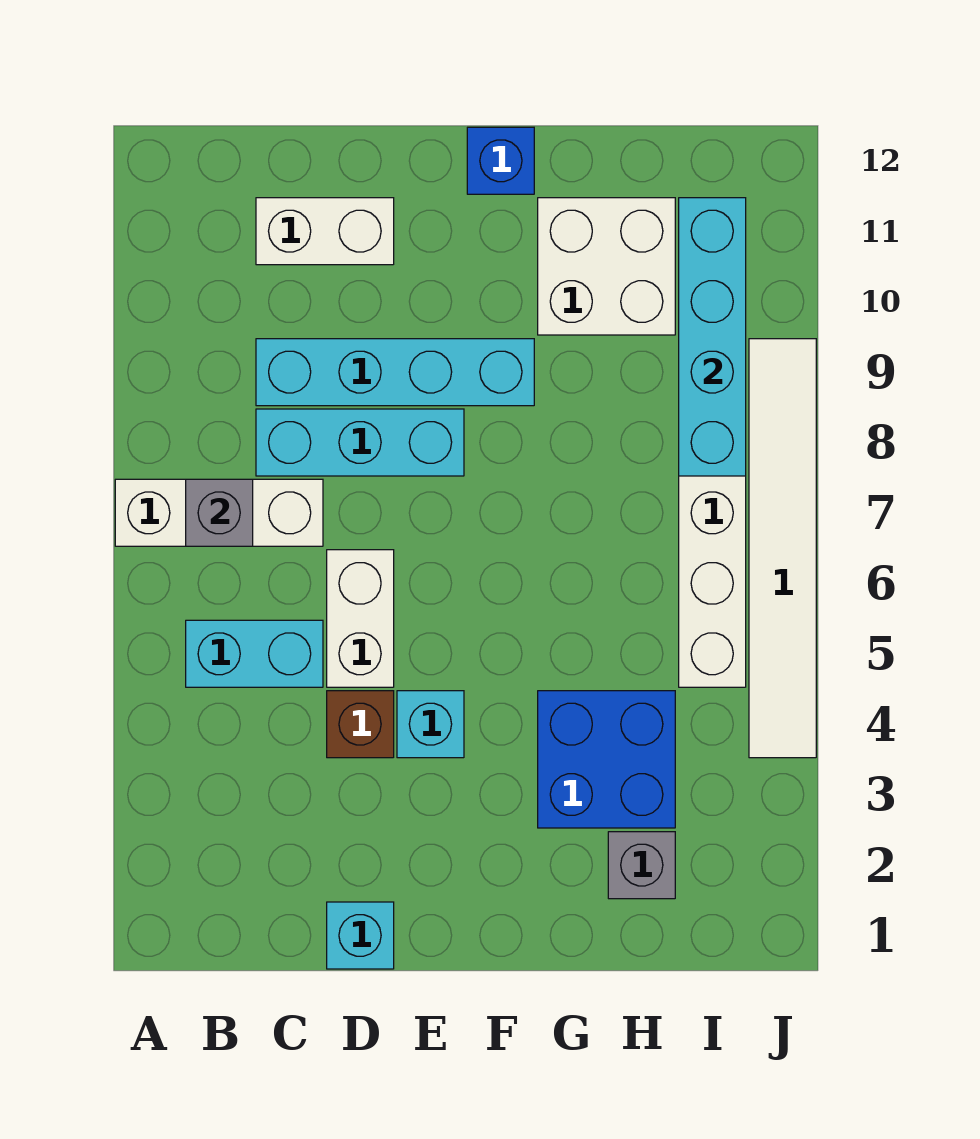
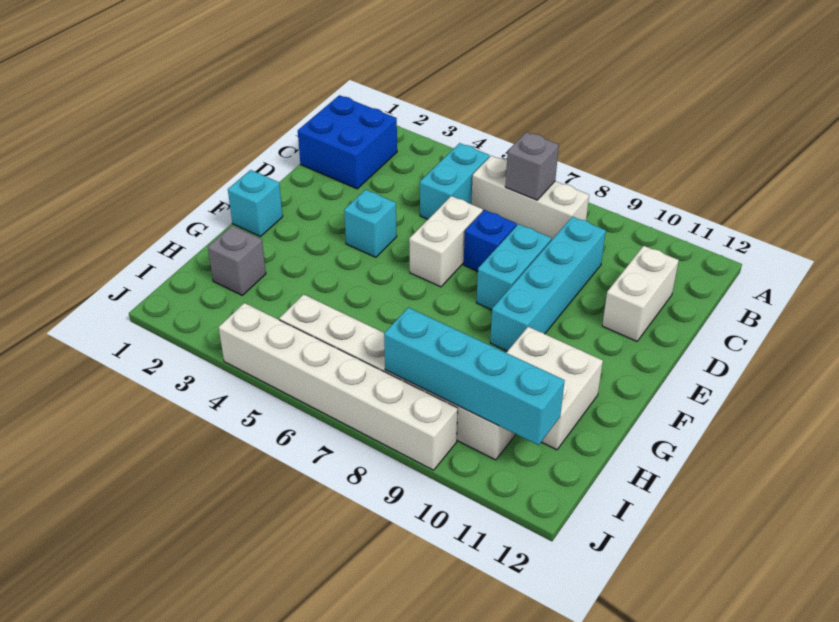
white brick A7:C7 level 1 -> white brick B6:B8 level 1
cyan brick C8:E8 level 1 -> cyan brick D8:E8 level 1
cyan brick D1 level 1 -> cyan brick F1 level 1
brown brick D4 level 1 -> none
white brick D5:D6 level 1 -> white brick D6:E6 level 1
blue brick F12 level 1 -> blue brick D7 level 1
blue brick G3:H4 level 1 -> blue brick B1:C2 level 1
white tile J4:J9 level 1 -> white brick J4:J9 level 1

